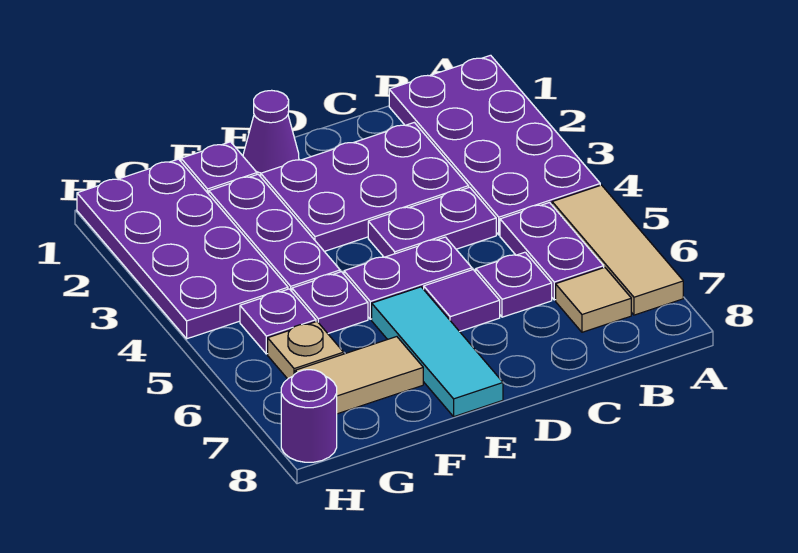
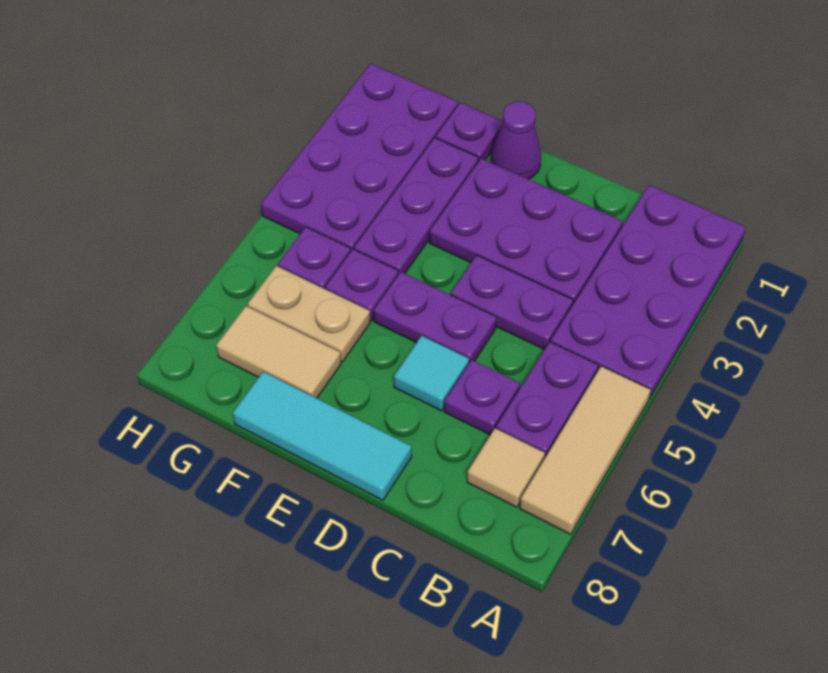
purple tile D6 level 1 -> cyan tile D6 level 1
cyan tile E6:E8 level 1 -> cyan tile D8:F8 level 1
tan plate G6 level 1 -> tan plate F6:G6 level 1
purple round brick H8 level 1 -> none

